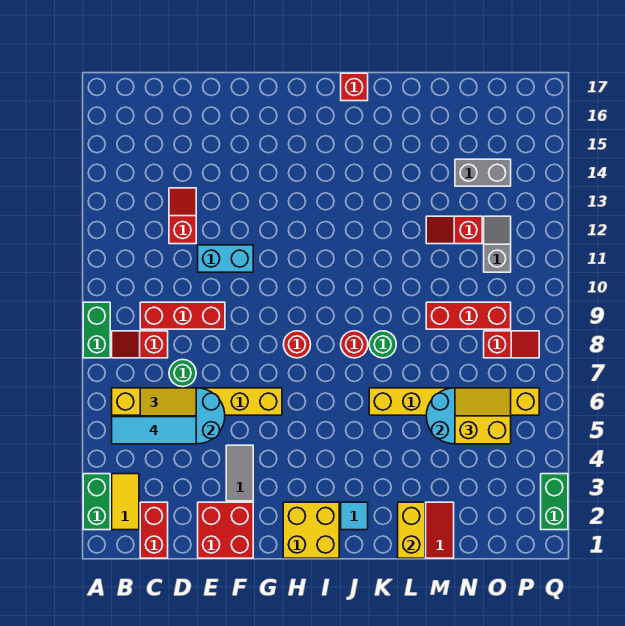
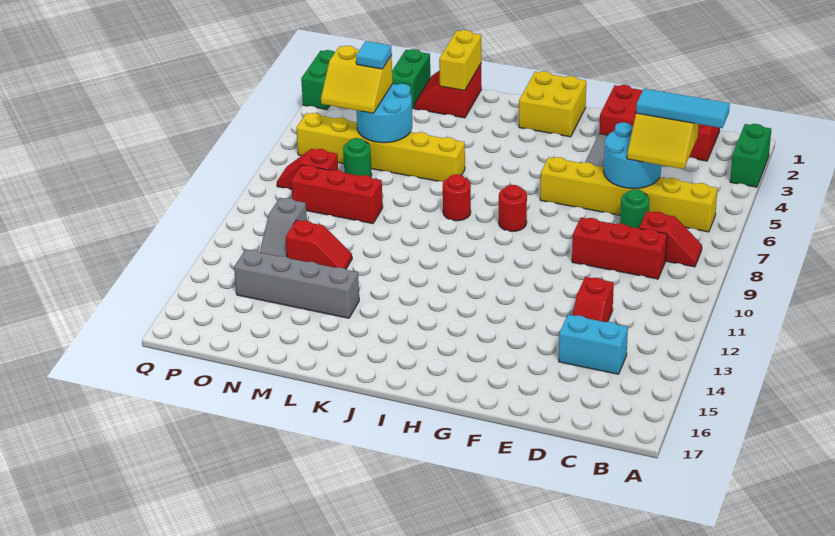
green brick A8:A9 level 1 -> green brick N1:N2 level 1
yellow tile B2:B3 level 1 -> none
cyan brick E11:F11 level 1 -> cyan brick C14:D14 level 1
cyan tile J2 level 1 -> cyan tile N5 level 4
red brick J17 level 1 -> none
green round brick K8 level 1 -> green round brick N7 level 1
grey brick N14:O14 level 1 -> grey brick L14:O14 level 1

